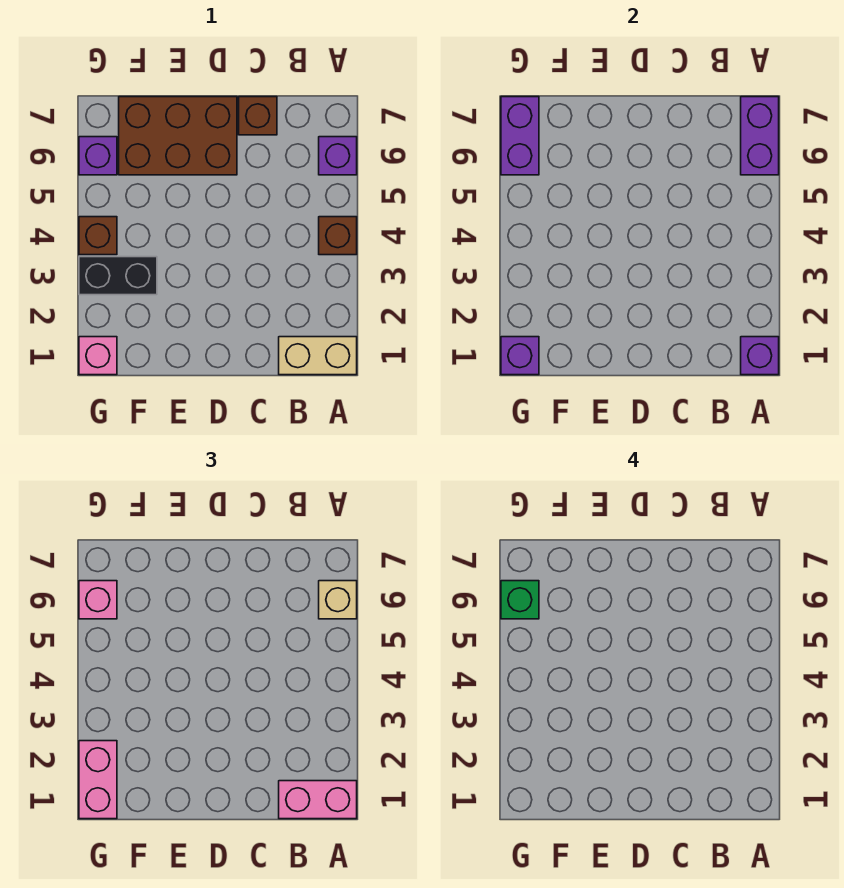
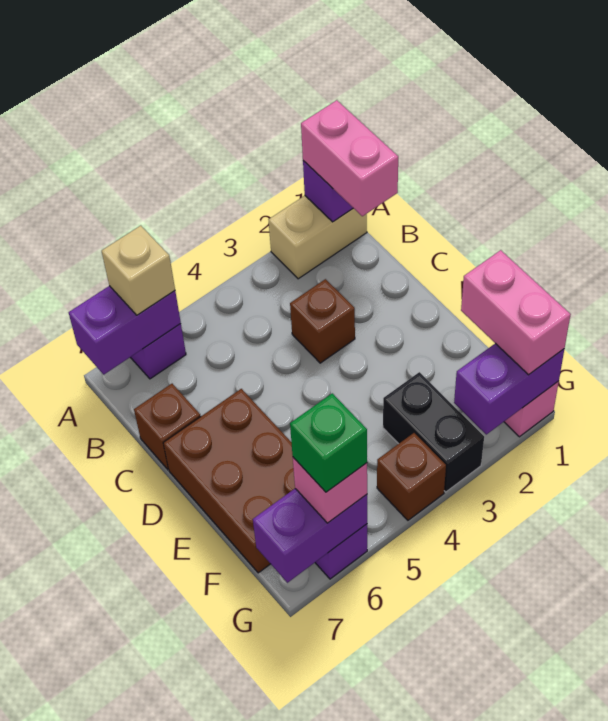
tan brick A1:B1 level 1 -> tan brick A1:A2 level 1
brown brick A4 level 1 -> brown brick C3 level 1
purple brick G1 level 2 -> purple brick G1:G2 level 2
pink brick G1:G2 level 3 -> pink brick F1:G1 level 3

